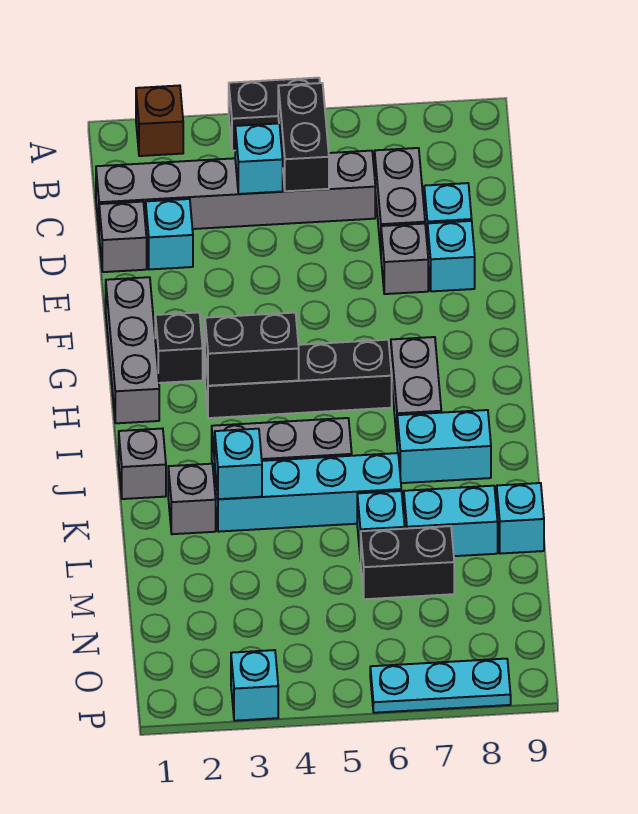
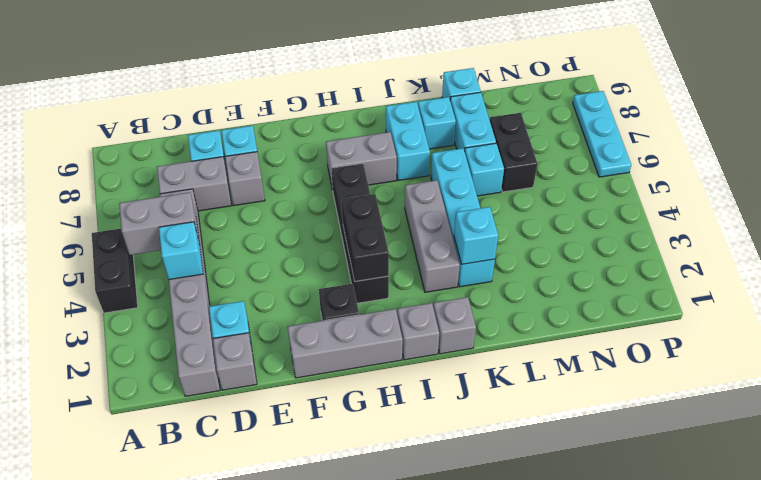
brown brick A2 level 1 -> none
black brick B5:C5 level 2 -> grey brick B5:C5 level 2
grey brick K2 level 1 -> grey brick I1 level 1
cyan brick P3 level 1 -> cyan brick K8 level 1

